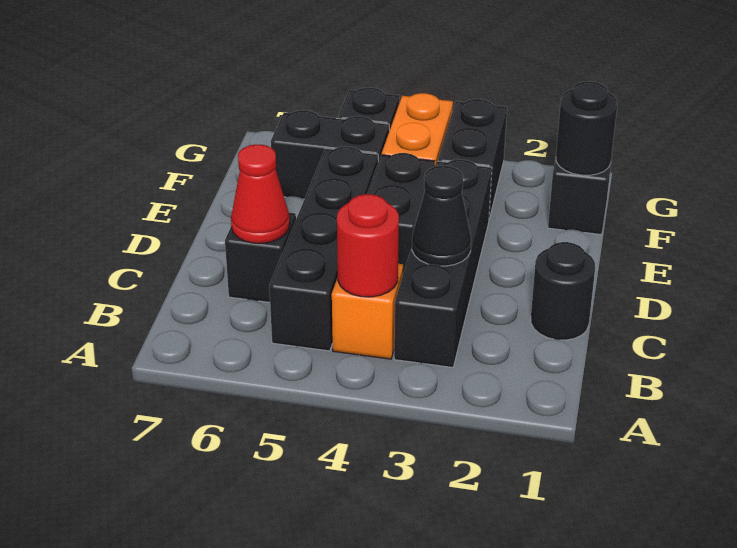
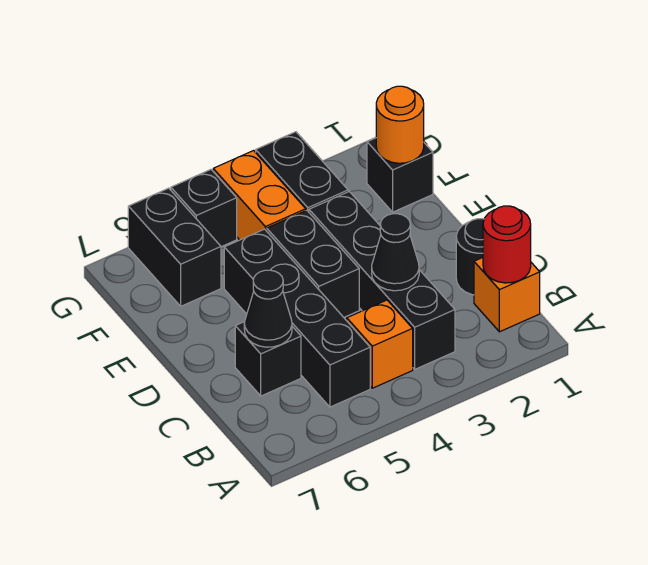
none -> orange brick B1 level 1
red round brick B4 level 2 -> red round brick B1 level 2
red cone C6 level 2 -> black cone C6 level 2
black round brick F1 level 2 -> orange round brick F1 level 2
black brick F5:F6 level 1 -> black brick F6:G6 level 1

